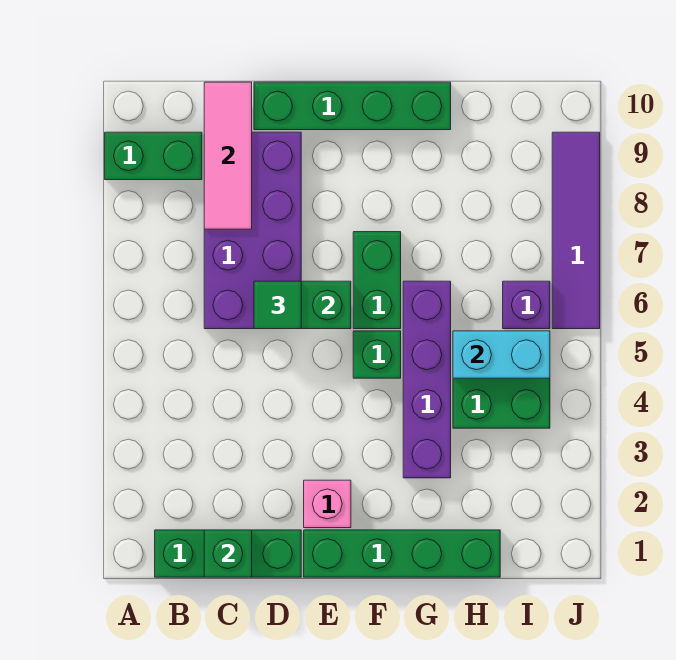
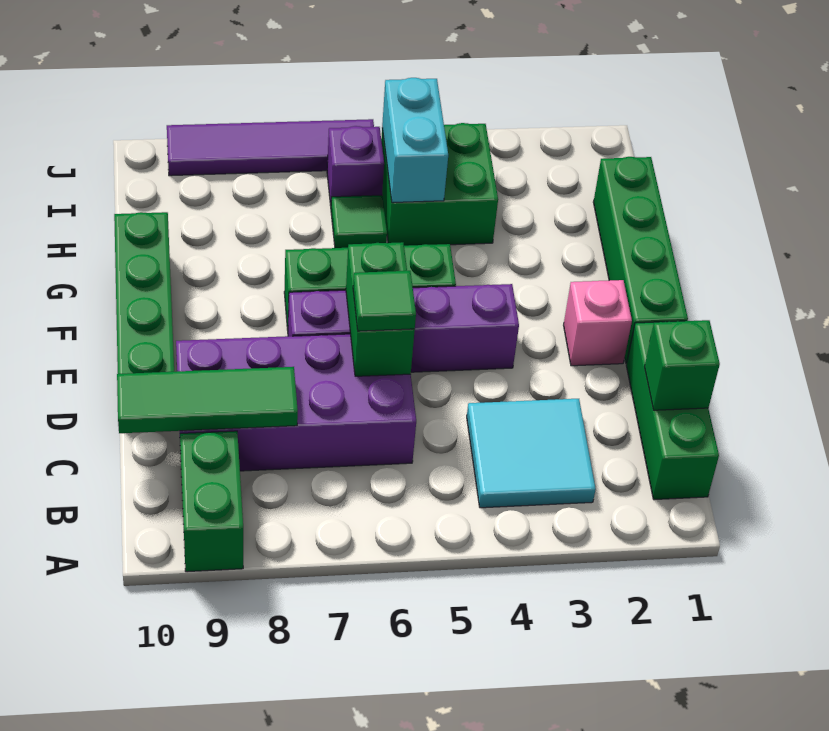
none -> cyan tile B3:C4 level 1
pink tile C8:C10 level 2 -> green tile C8:C10 level 2
purple brick G3:G6 level 1 -> purple brick E4:E7 level 1
none -> green tile H6 level 1

